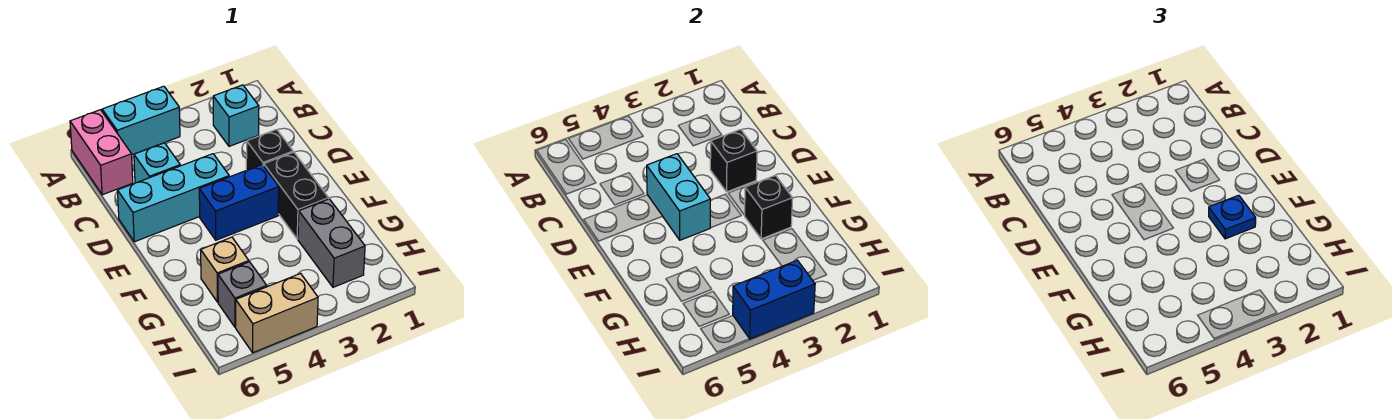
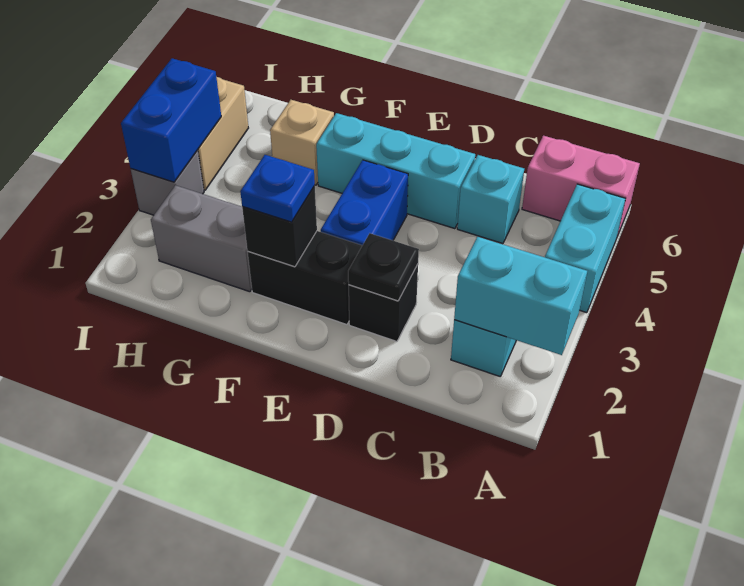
black brick D2 level 2 -> black plate D2 level 2
cyan brick D4:D6 level 1 -> cyan brick D5:F5 level 1
cyan brick D4:E4 level 2 -> cyan brick A2:B2 level 2
grey brick H5 level 1 -> grey brick I3 level 1

